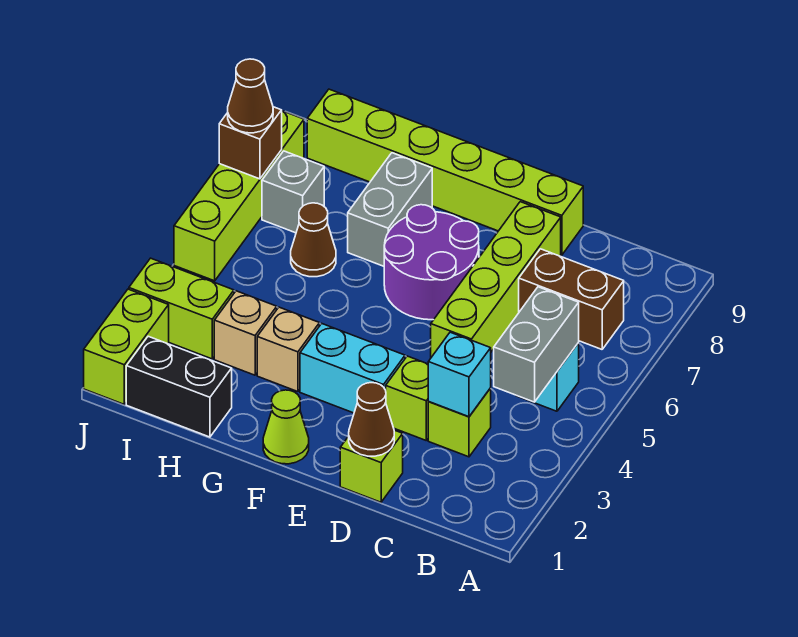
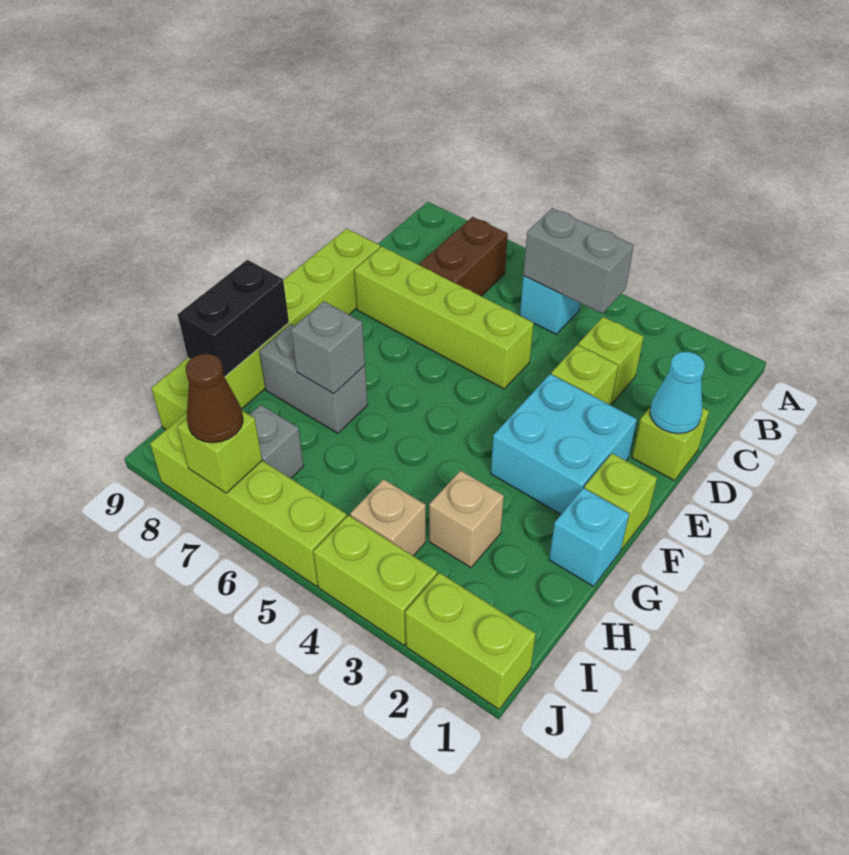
cyan brick C3 level 2 -> cyan brick G1 level 1
brown cone D1 level 2 -> cyan cone D1 level 2
cyan brick E3:F3 level 1 -> cyan brick E2:F3 level 1
purple round brick E6:F7 level 1 -> none
lime cone F1 level 1 -> lime brick F1 level 1
tan brick G3 level 1 -> tan brick I4 level 1
none -> grey brick G7 level 2
black brick H1:I1 level 1 -> black brick G9:H9 level 2
brown cone H6 level 1 -> none
lime brick I3:J3 level 1 -> lime brick J3:J4 level 1
brown brick J7 level 2 -> lime brick J7 level 2

